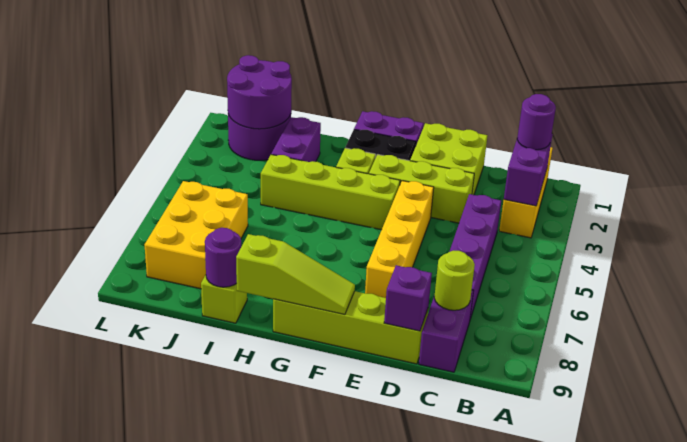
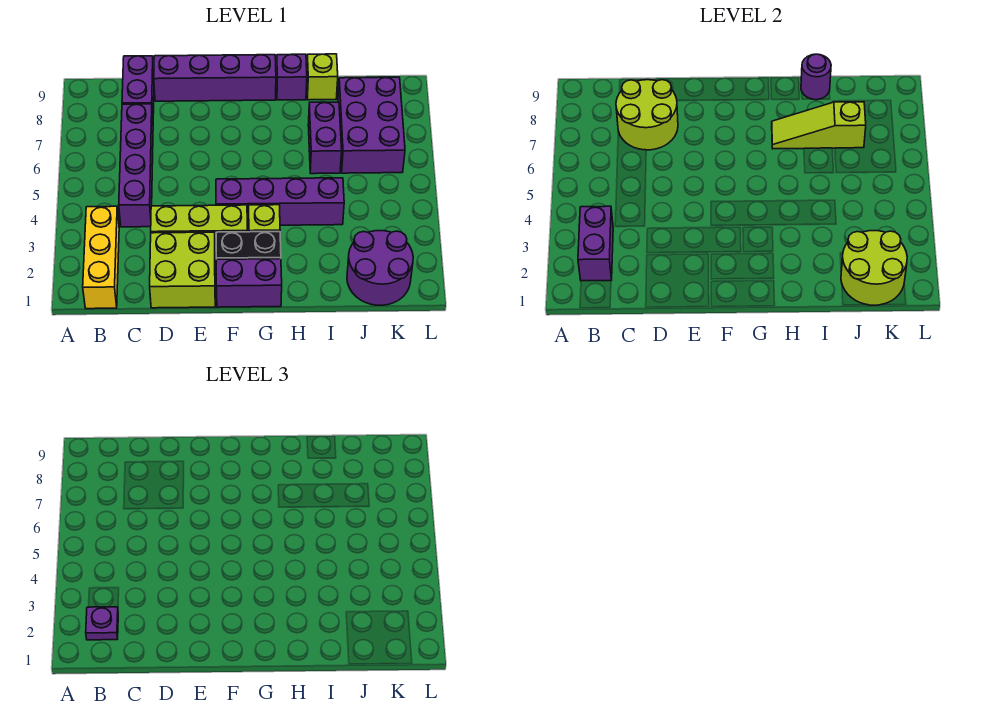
purple round brick B2 level 3 -> purple plate B2 level 3
lime round brick C8 level 2 -> lime round brick C7:D8 level 2
lime brick D9:G9 level 1 -> purple brick D9:G9 level 1
purple brick D9 level 2 -> purple brick H9 level 1
yellow brick E4:E7 level 1 -> none
lime brick F4:I4 level 1 -> purple brick F4:I4 level 1
lime slope F9:H9 level 2 top H -> lime slope H7:J7 level 2 top J
purple brick I2:I3 level 1 -> purple brick I6:I7 level 1
purple round brick J1:K2 level 2 -> lime round brick J1:K2 level 2
yellow brick J6:K8 level 1 -> purple brick J6:K8 level 1

